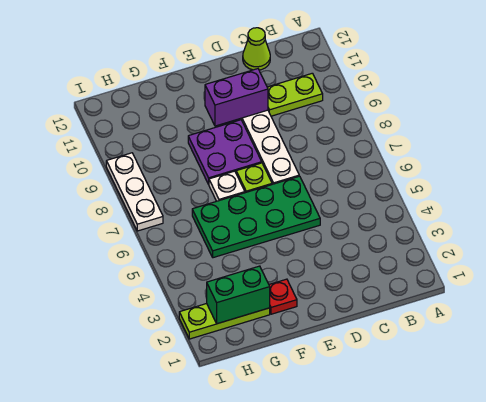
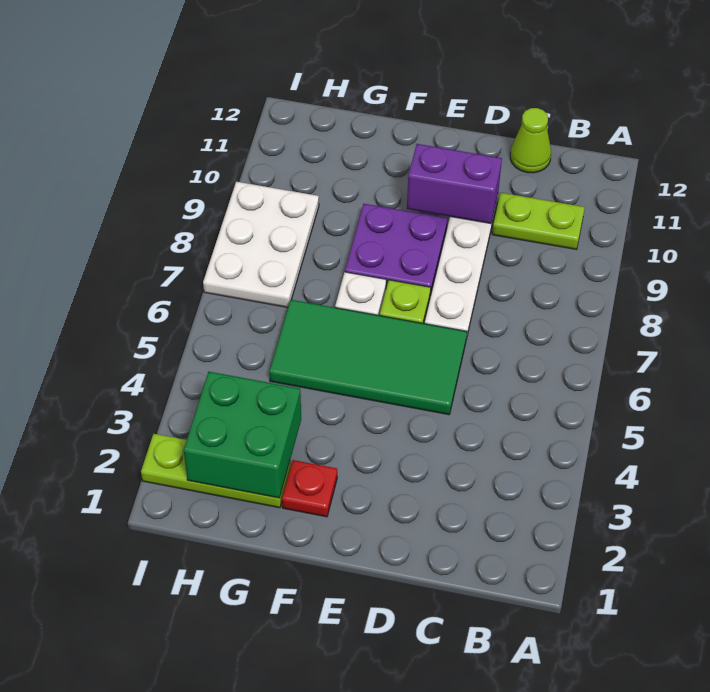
green plate D5:G6 level 1 -> green tile D5:G6 level 1
green brick G2:H2 level 2 -> green brick G2:H3 level 2
white plate I7:I9 level 1 -> white plate H7:I9 level 1

